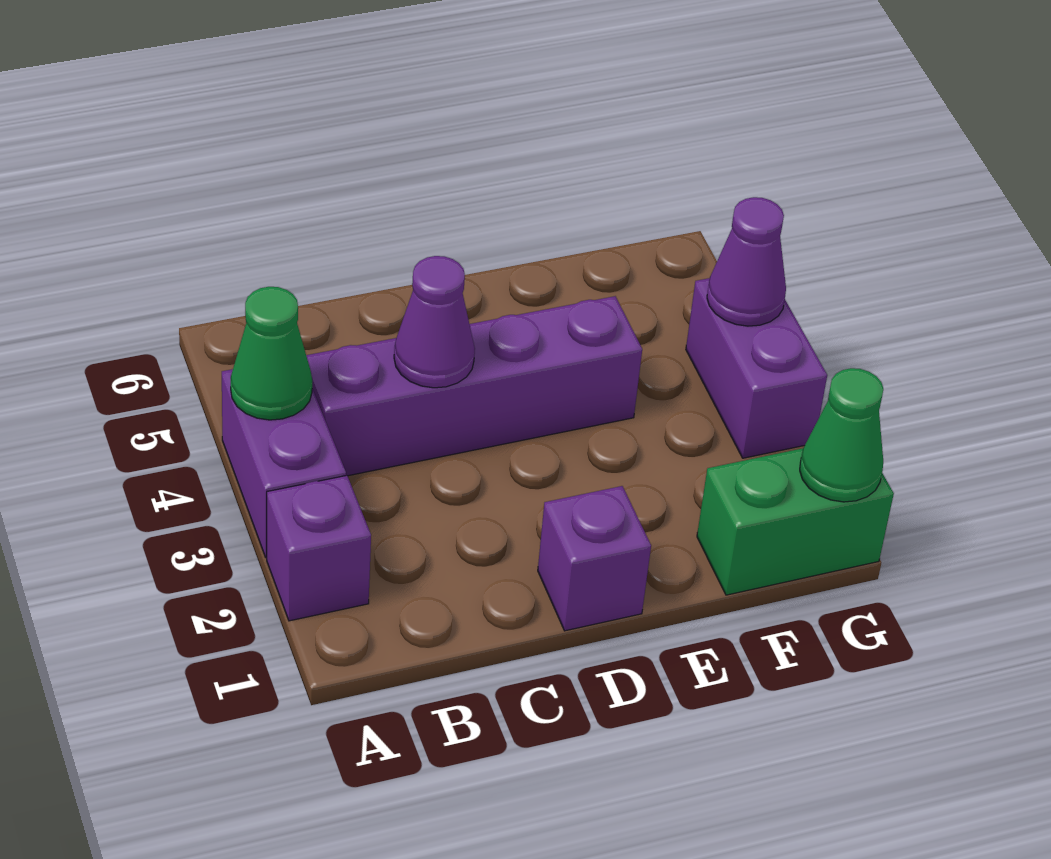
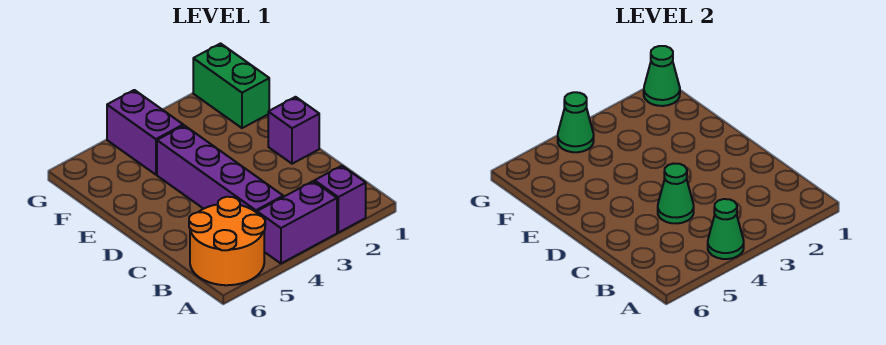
none -> orange round brick A5:B6 level 1
purple cone C4 level 2 -> green cone C4 level 2
purple brick G3:G4 level 1 -> purple brick F4:G4 level 1
purple cone G4 level 2 -> green cone G4 level 2

